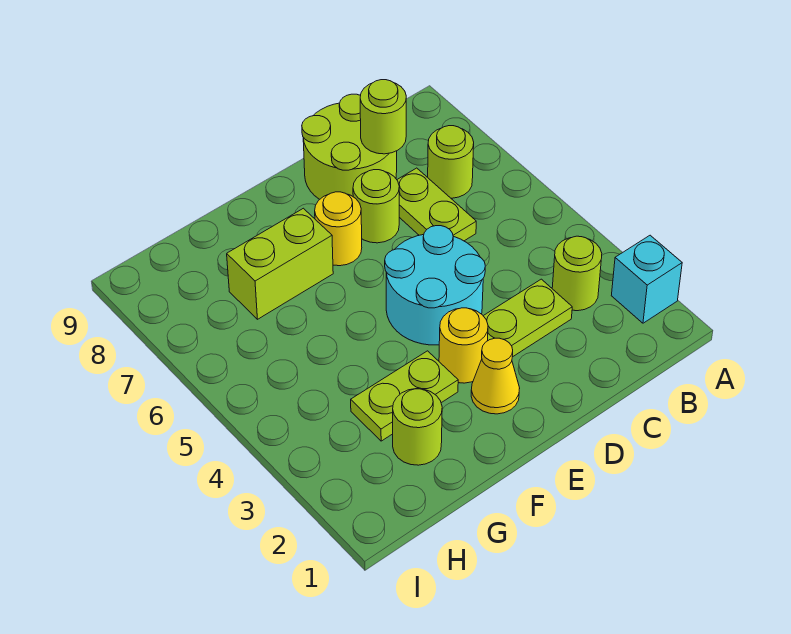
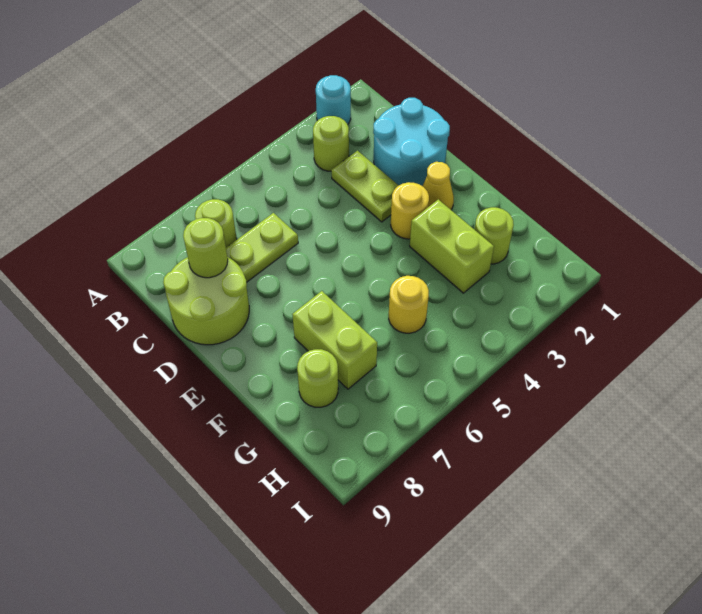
cyan brick A2 level 1 -> cyan round brick A2 level 1
cyan round brick D4:E5 level 1 -> cyan round brick C1:D2 level 1
lime round brick D7 level 1 -> lime round brick G8 level 1
yellow round brick E7 level 1 -> yellow round brick G5 level 1
lime plate F3:G3 level 1 -> lime brick F3:G3 level 1

